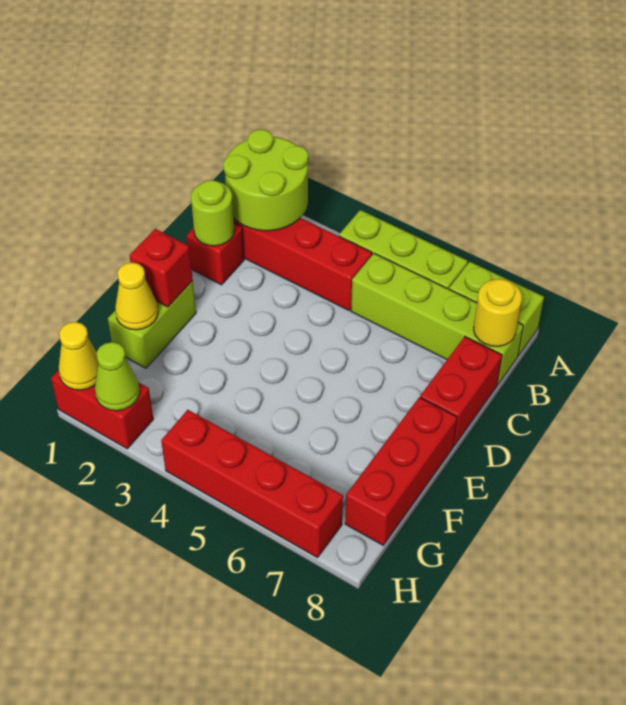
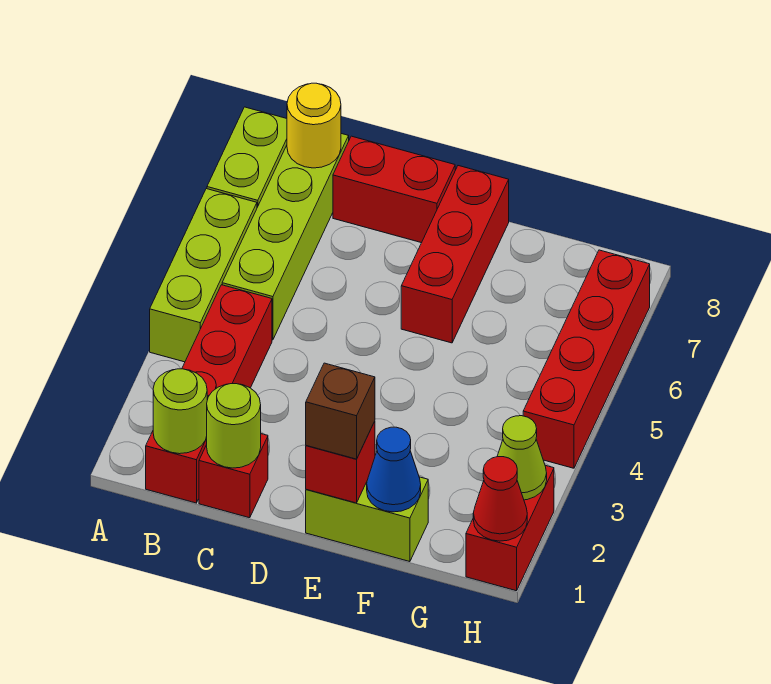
lime round brick A1:B2 level 2 -> lime round brick B1 level 2
none -> brown brick E1 level 3
red brick E8:G8 level 1 -> red brick E6:E8 level 1
yellow cone F1 level 2 -> blue cone F1 level 2
yellow cone H1 level 2 -> red cone H1 level 2

